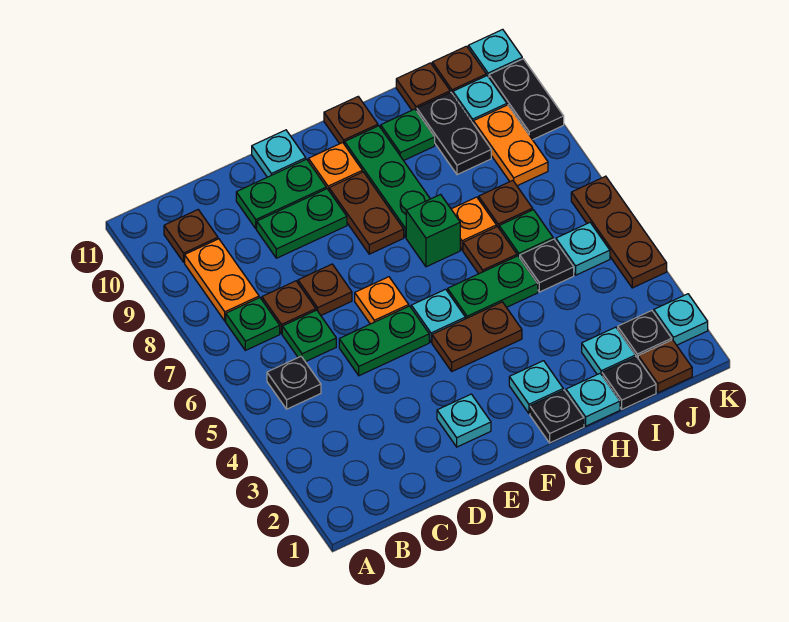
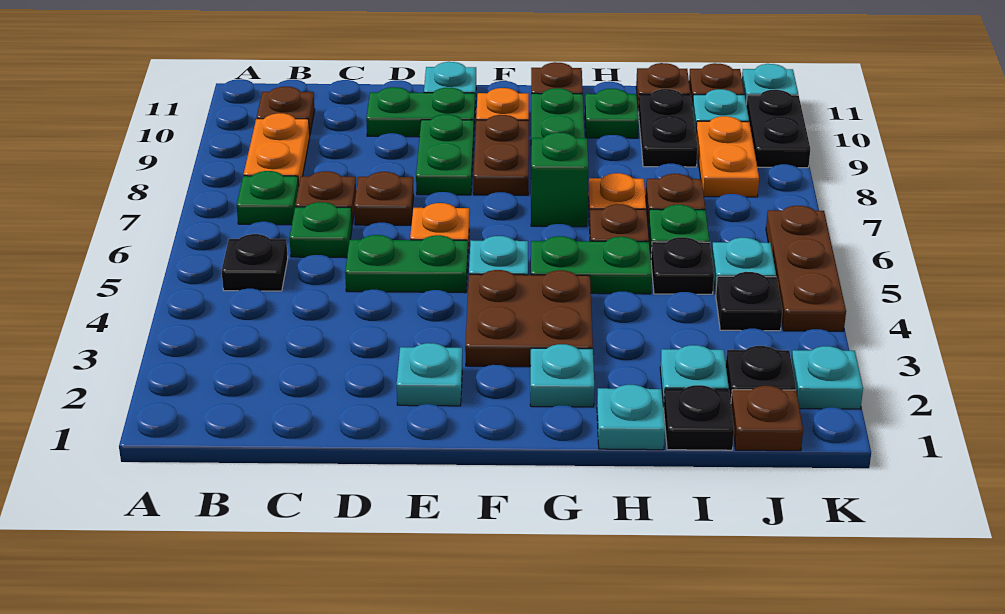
green plate D9:E9 level 1 -> green plate E8:E9 level 1
brown plate F4:G4 level 1 -> brown plate F3:G4 level 1
black plate G1 level 1 -> black plate J4 level 1

